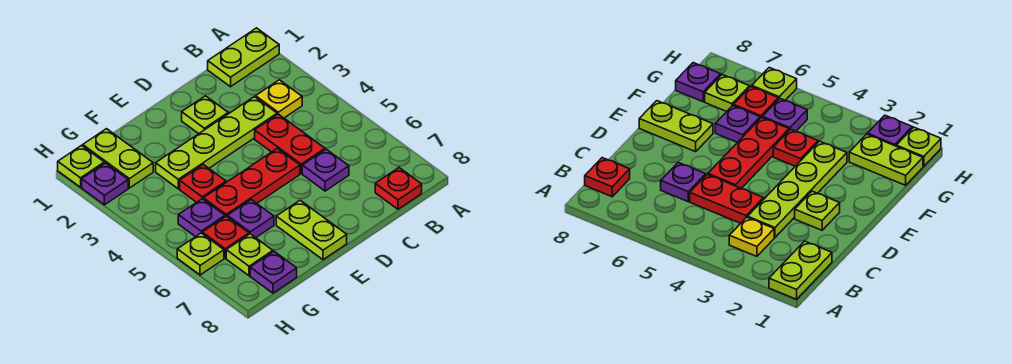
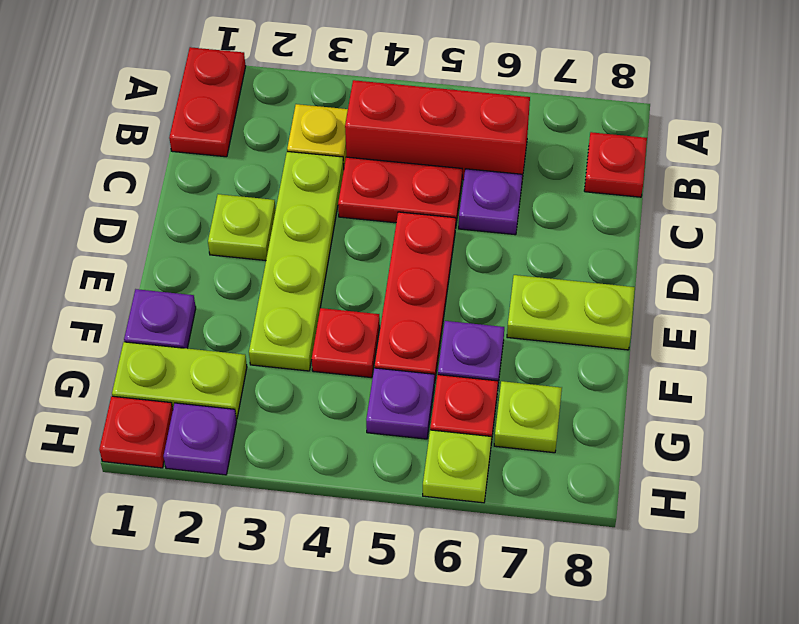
lime plate A1:B1 level 1 -> red plate A1:B1 level 1
none -> red brick B4:B6 level 1
purple plate G8 level 1 -> purple plate F1 level 1
lime plate H1 level 1 -> red plate H1 level 1

